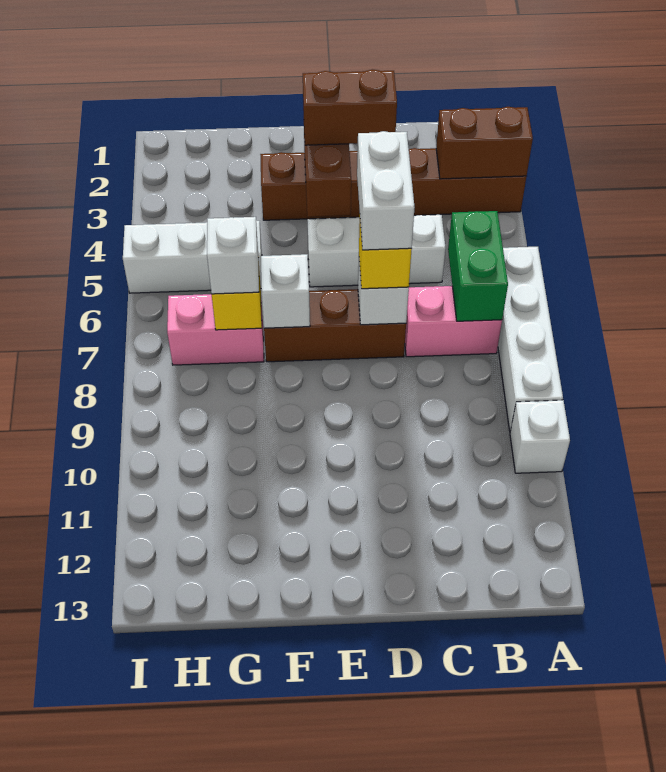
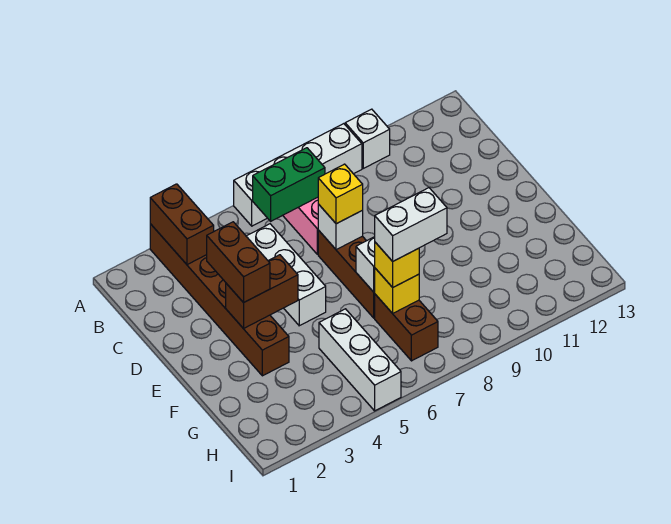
white brick D6:D7 level 4 -> white brick G7:G8 level 4
pink brick G7:H7 level 1 -> brown brick G7:H7 level 1
white brick G7 level 3 -> yellow brick G7 level 3

